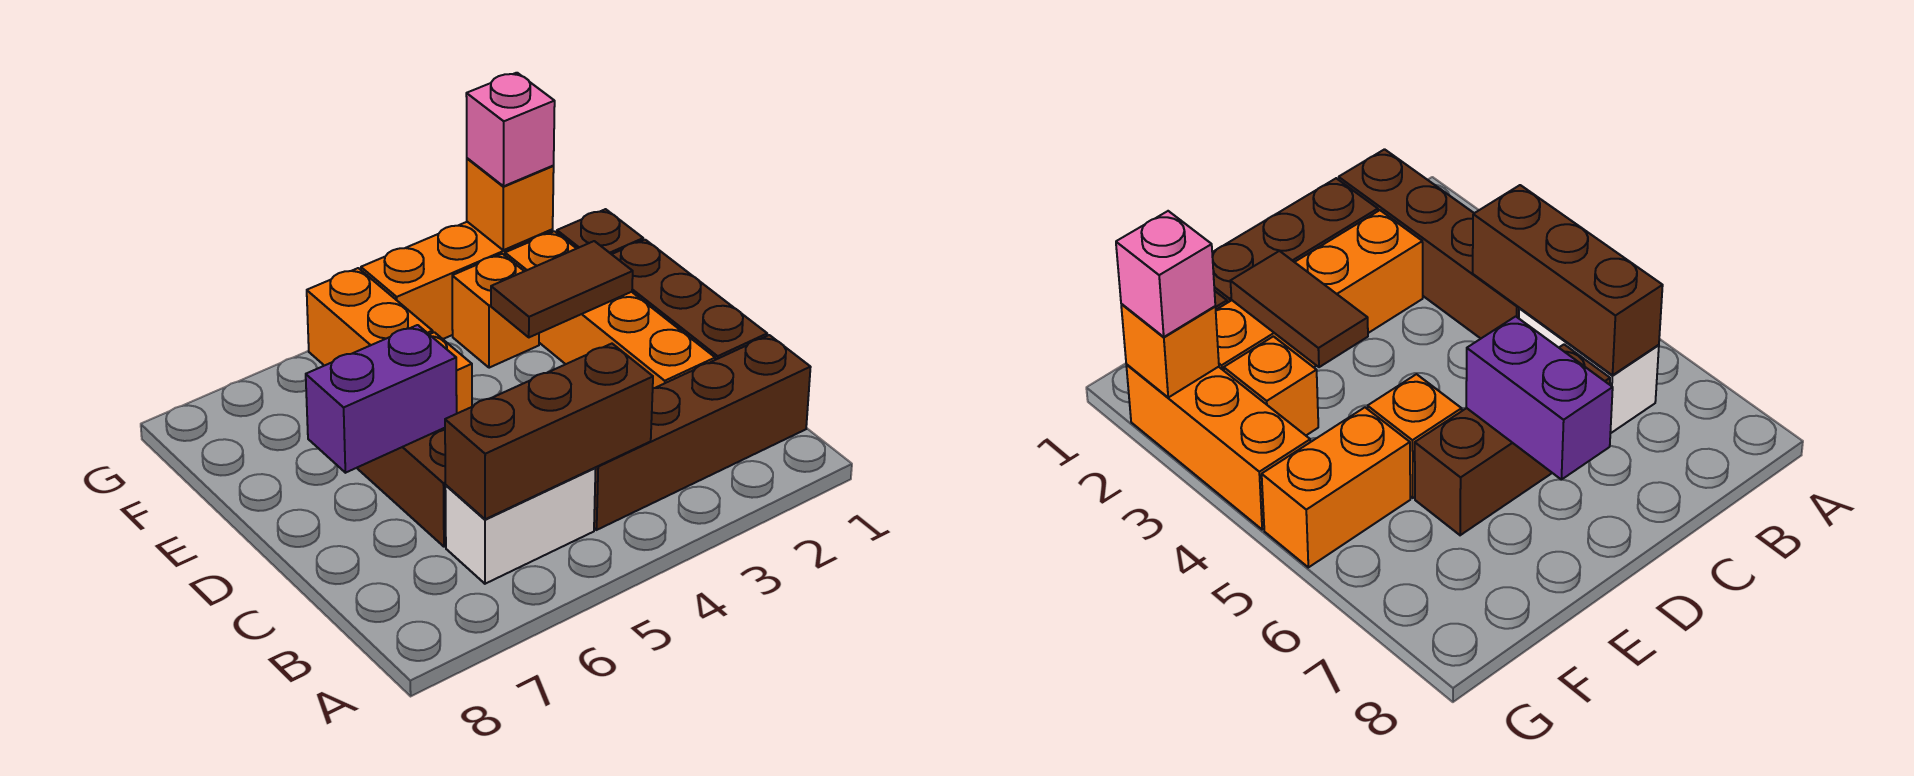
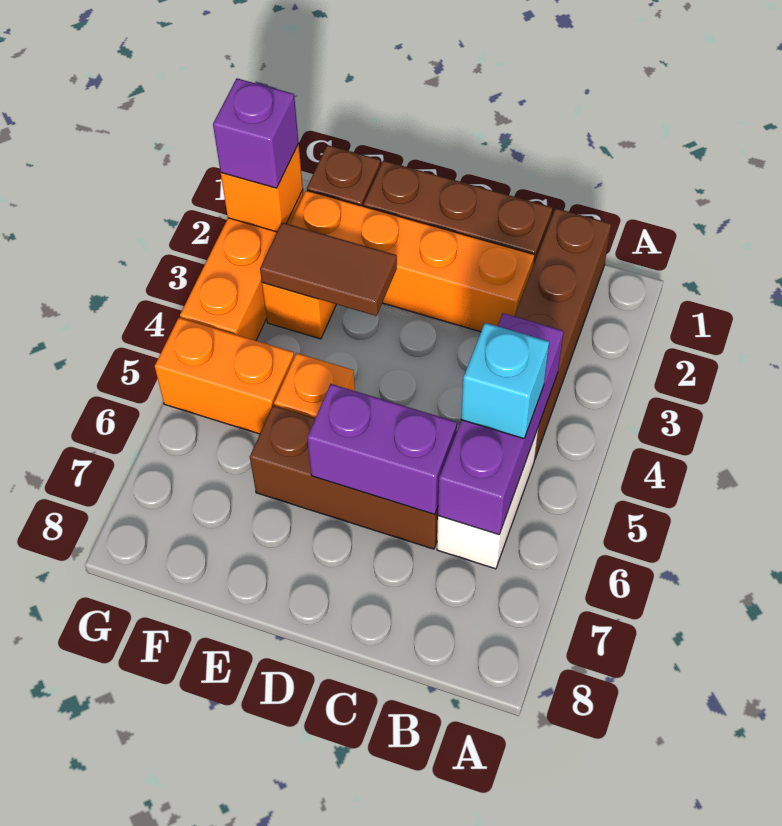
brown brick B4:B6 level 2 -> purple brick B4:B6 level 2
none -> cyan brick B5 level 3
purple brick D6:D7 level 2 -> purple brick C6:D6 level 2
brown tile E2:E3 level 2 -> brown tile E3:F3 level 2
pink brick G2 level 3 -> purple brick G2 level 3

